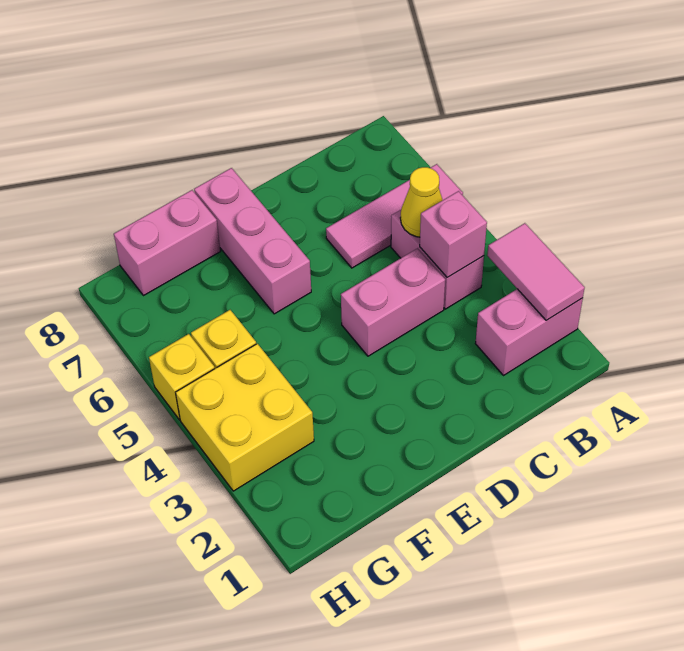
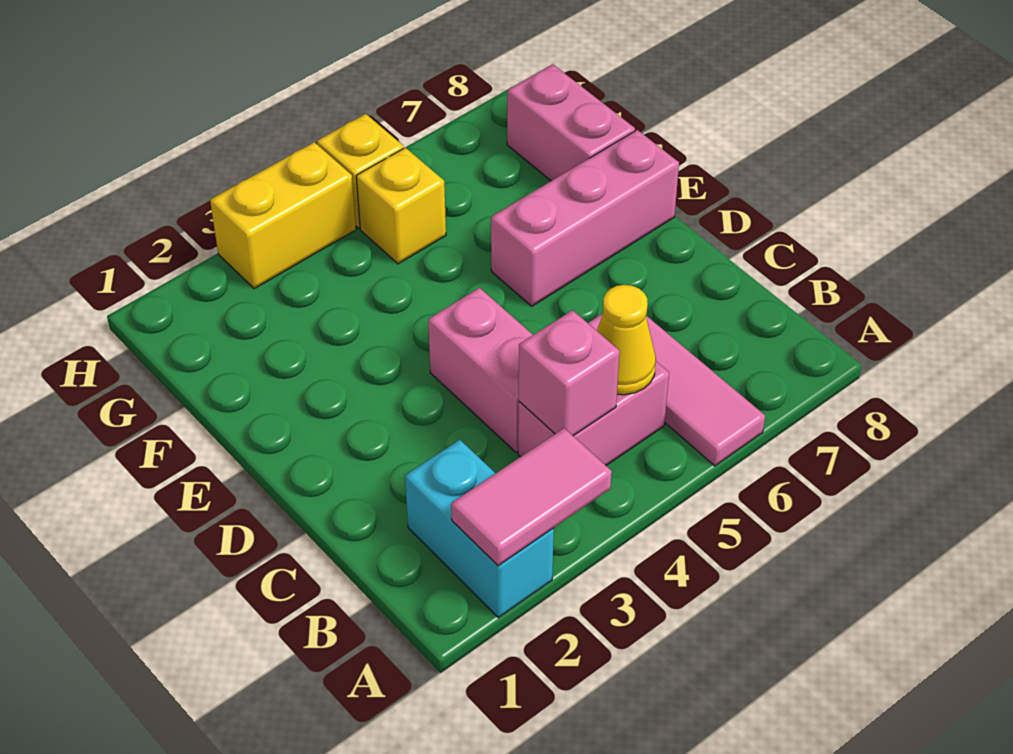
pink brick A2:B2 level 1 -> cyan brick A2:B2 level 1
yellow brick G3:H4 level 1 -> yellow brick H3:H4 level 1

